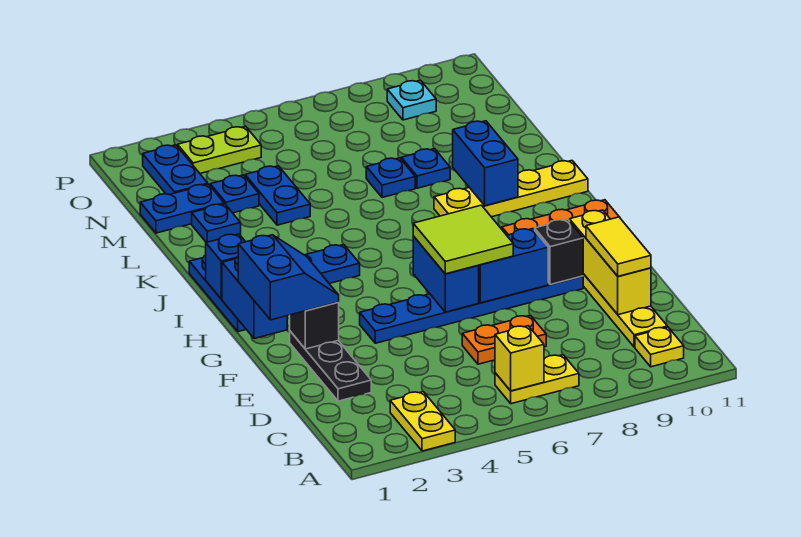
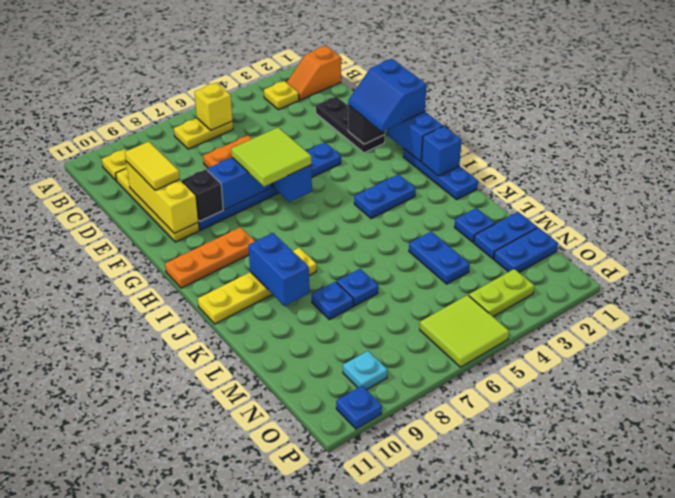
yellow plate A3:B3 level 1 -> yellow plate B3 level 1
none -> orange slope B1:B2 level 1 top 1
blue plate M3 level 1 -> blue plate P10 level 1
blue plate N2:O2 level 1 -> blue plate N1:N2 level 1
none -> lime tile O5:P6 level 1

